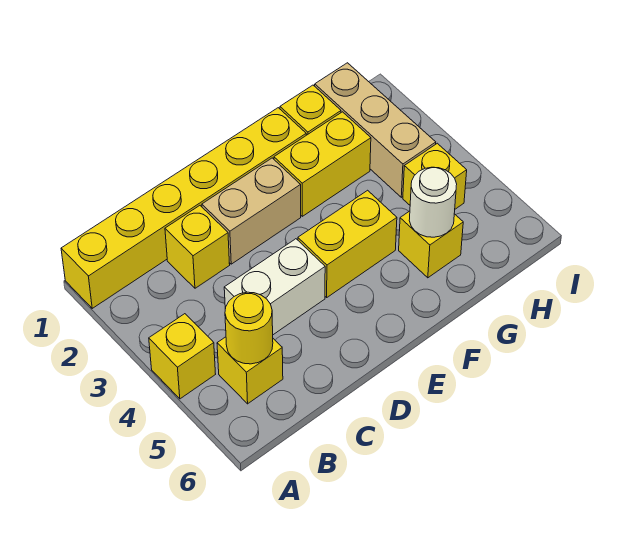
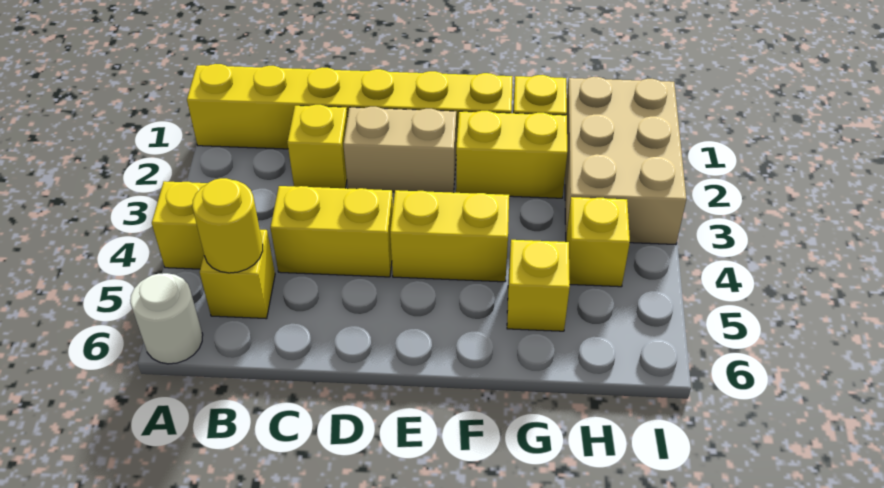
white brick C4:D4 level 1 -> yellow brick C4:D4 level 1
white round brick G5 level 2 -> white round brick A6 level 1
tan brick H1:H3 level 1 -> tan brick H1:I3 level 1

